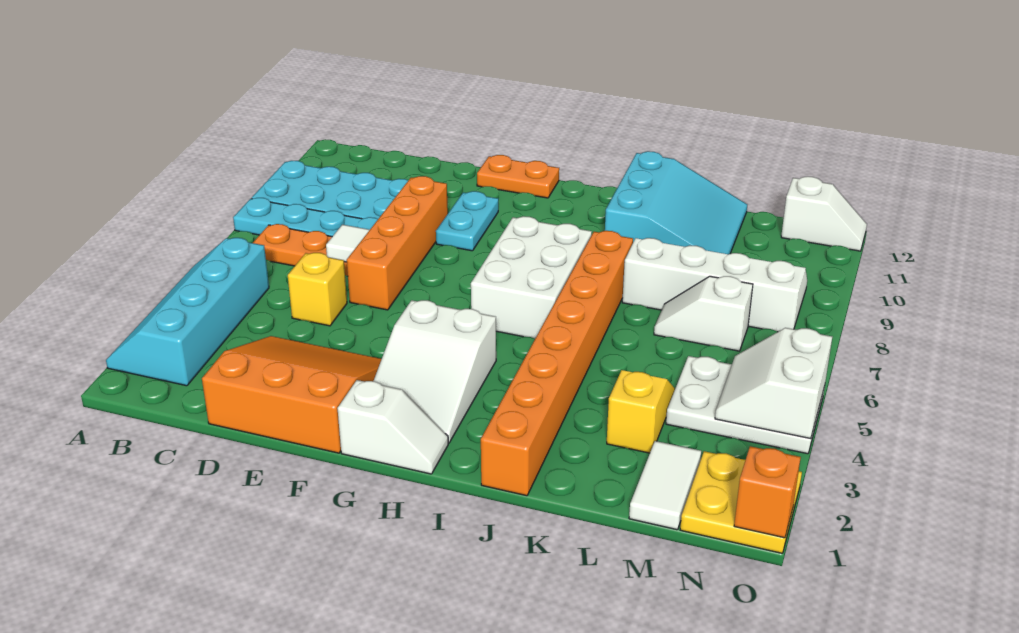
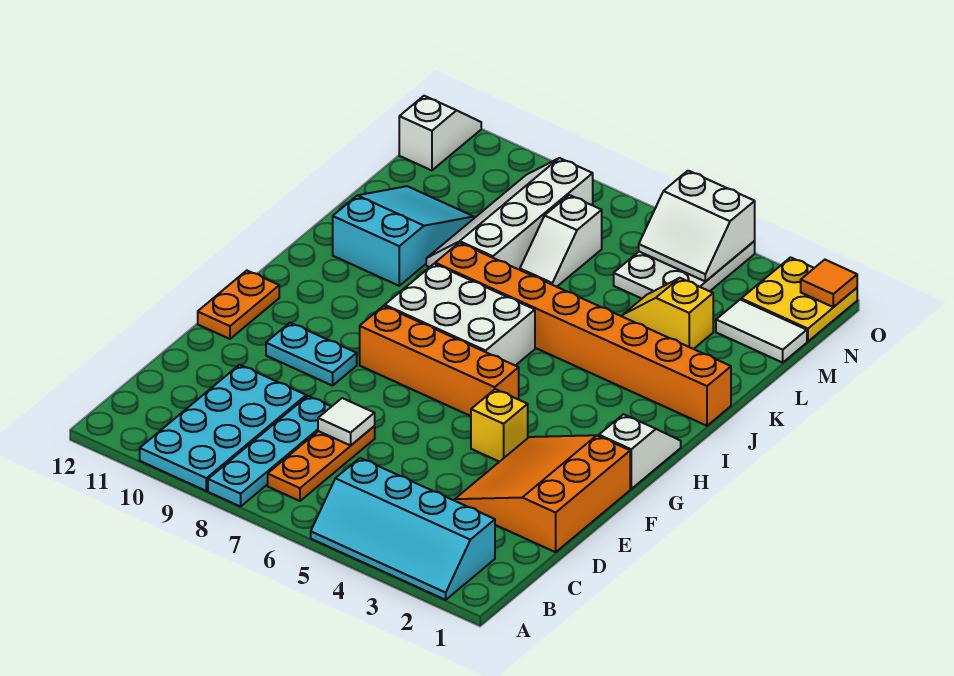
yellow brick D5 level 1 -> yellow brick F4 level 1
orange brick E6:E9 level 1 -> orange brick G5:G8 level 1
white slope G2:H4 level 1 top 4 -> none
cyan slope J10:L12 level 1 top J -> cyan slope J10:L11 level 1 top J
orange brick O1 level 2 -> orange tile O1 level 2

